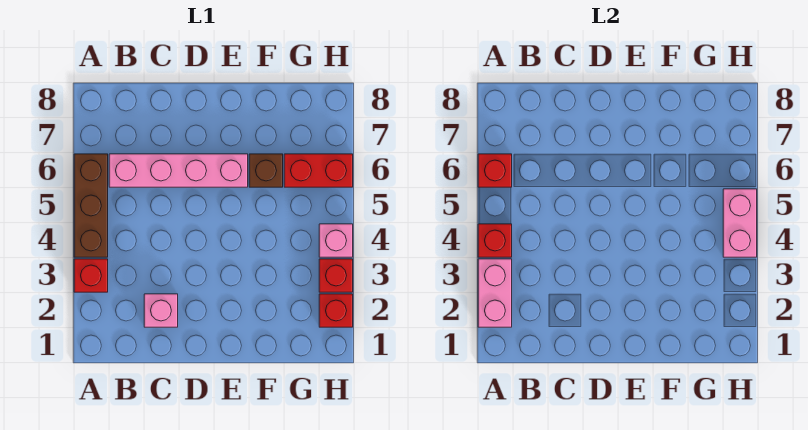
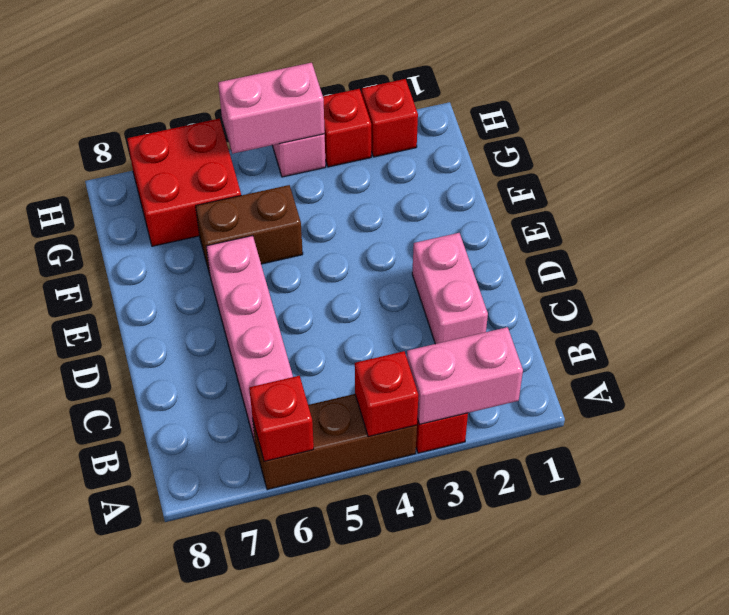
pink brick C2 level 1 -> pink brick C2:D2 level 1
brown brick F6 level 1 -> brown brick F5:F6 level 1
red brick G6:H6 level 1 -> red brick G6:H7 level 1

